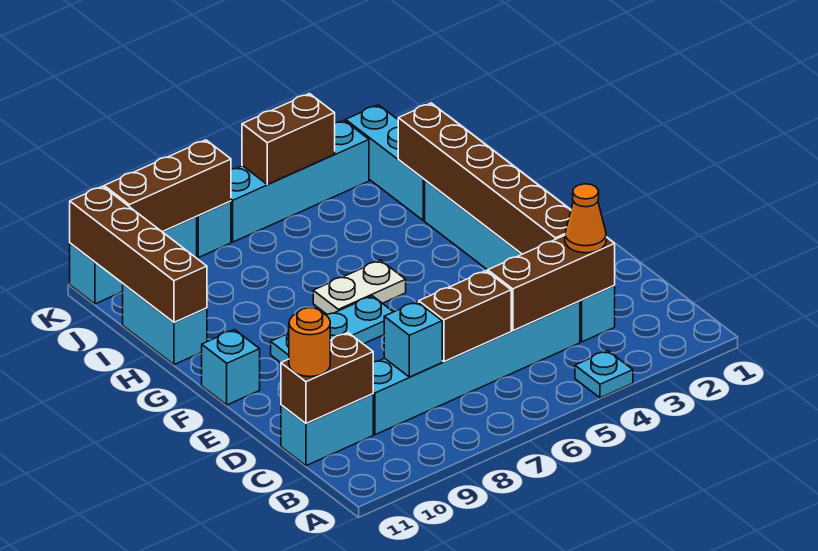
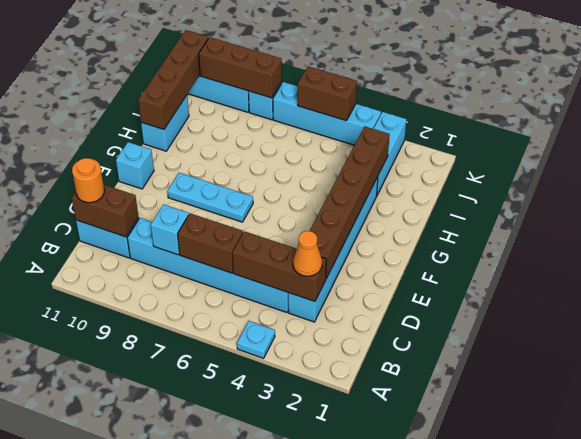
white plate G6:G7 level 1 -> none

